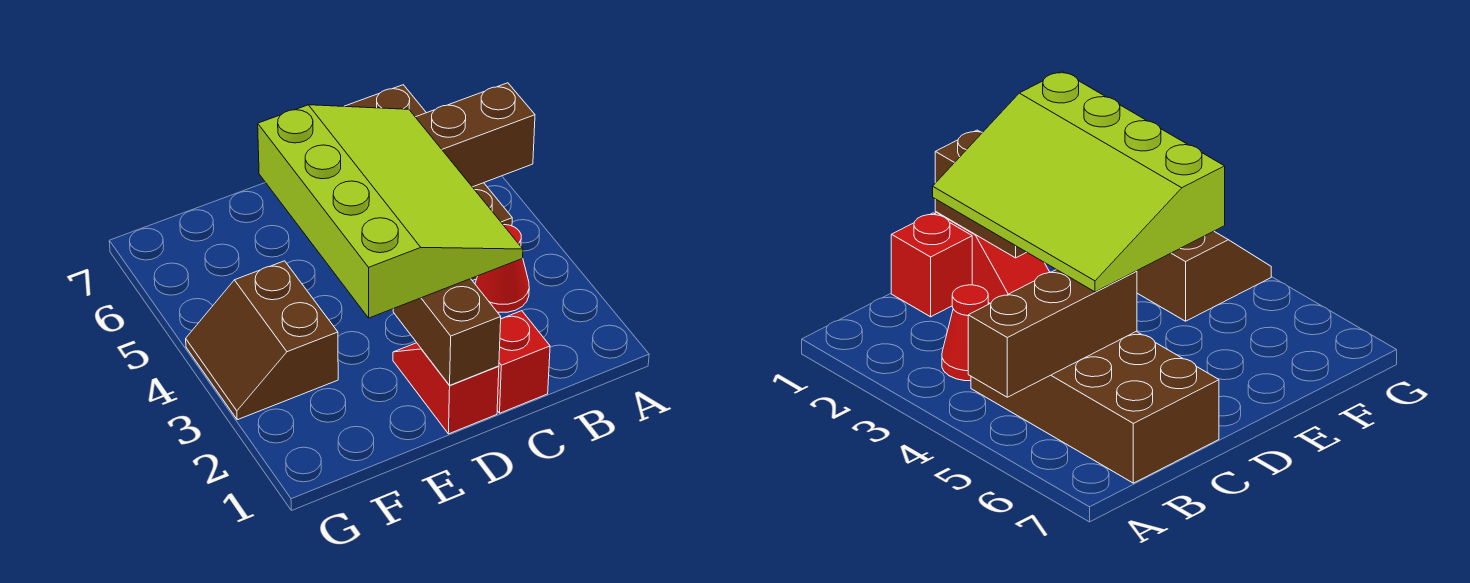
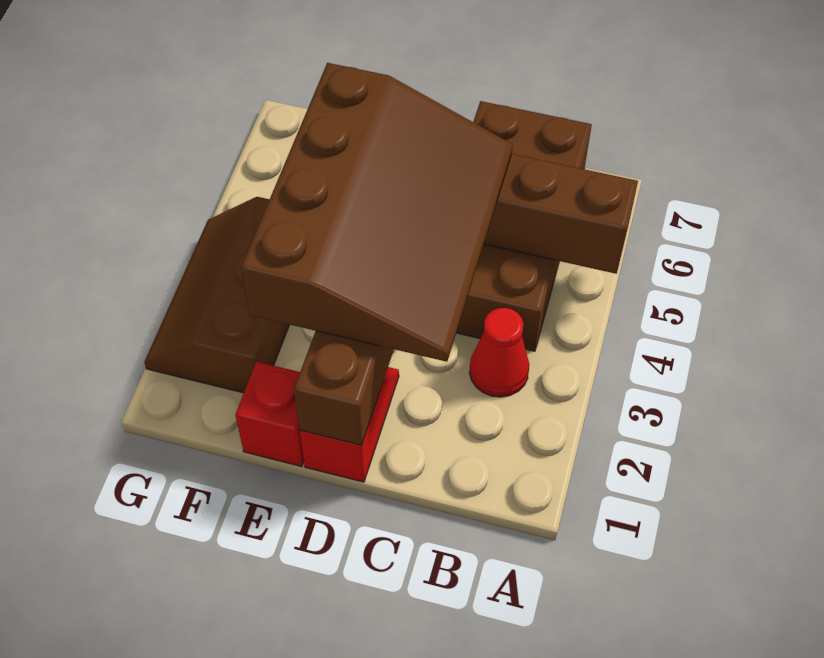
red brick C1 level 1 -> red brick E1 level 1
lime slope C2:E5 level 3 top E -> brown slope C2:E5 level 3 top E
brown slope F3:G4 level 1 top F -> brown slope F2:G4 level 1 top F

